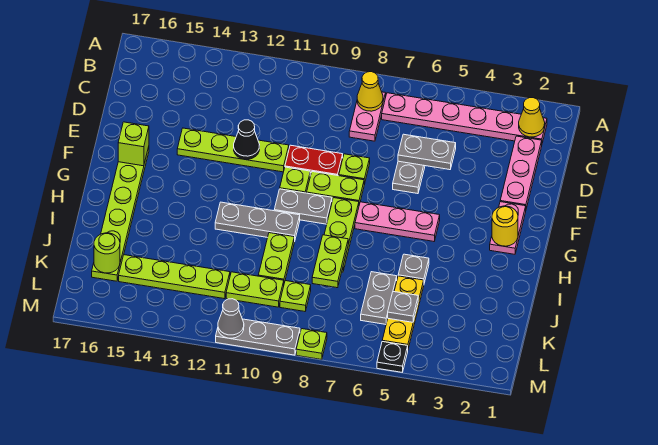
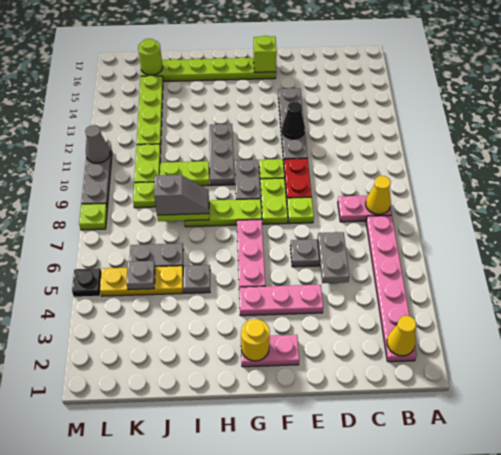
pink plate C2:E2 level 1 -> pink plate E4:G4 level 1
lime plate E11:E14 level 1 -> grey plate E11:E14 level 1
none -> grey slope I8:J8 level 3 top J

